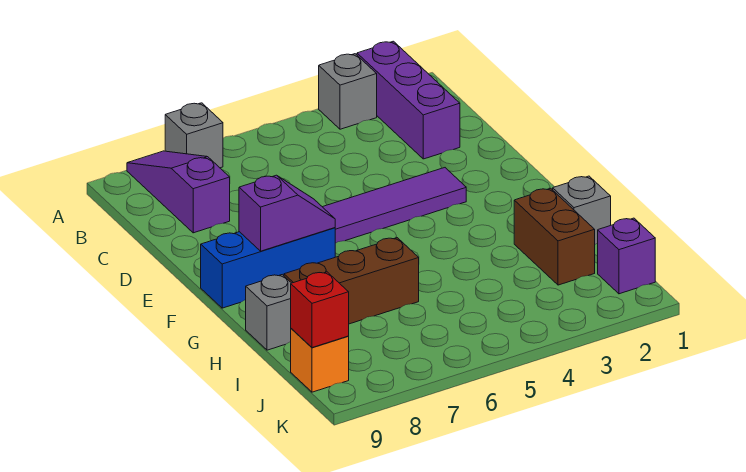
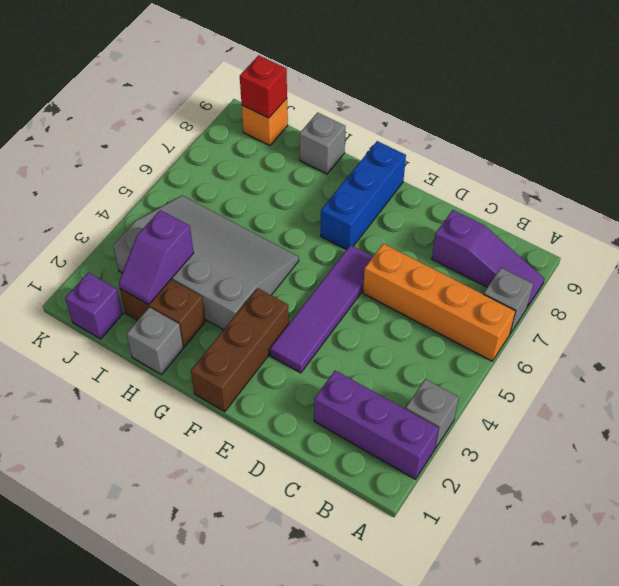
none -> orange brick A6:D6 level 1
purple slope F7:F8 level 2 top 8 -> purple slope I2:I3 level 2 top 3
none -> grey slope G3:J5 level 1 top 3
brown brick H6:H8 level 1 -> brown brick F1:F3 level 1

